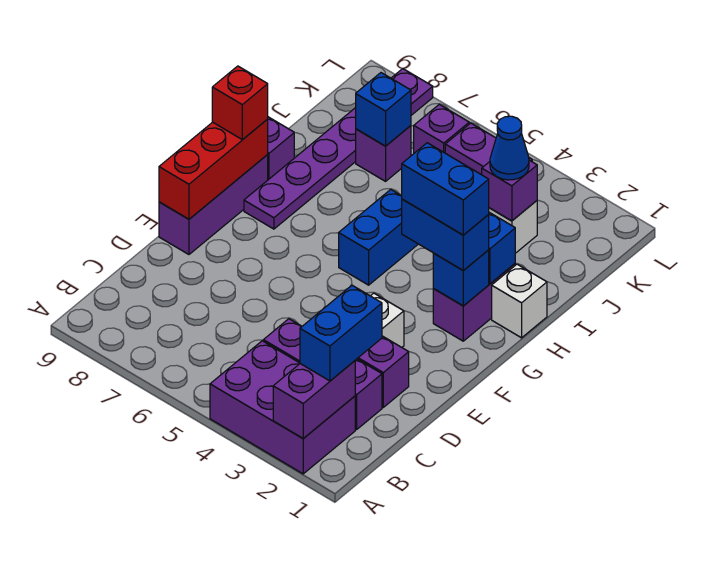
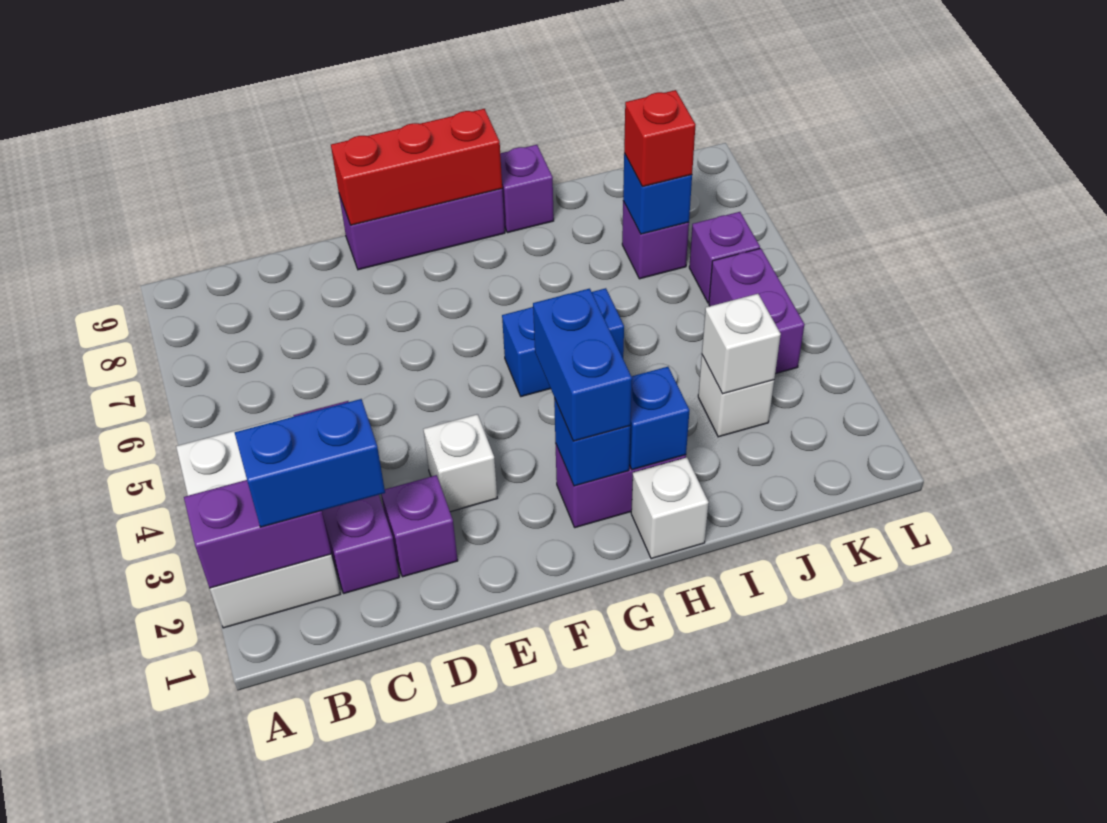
purple brick A2:B4 level 1 -> white brick A2:B4 level 1
blue brick G2:G3 level 4 -> none
purple plate G8:L8 level 1 -> none
red brick G9 level 3 -> red brick J7 level 3
purple brick J3 level 2 -> white brick J3 level 2
blue cone J3 level 3 -> none

